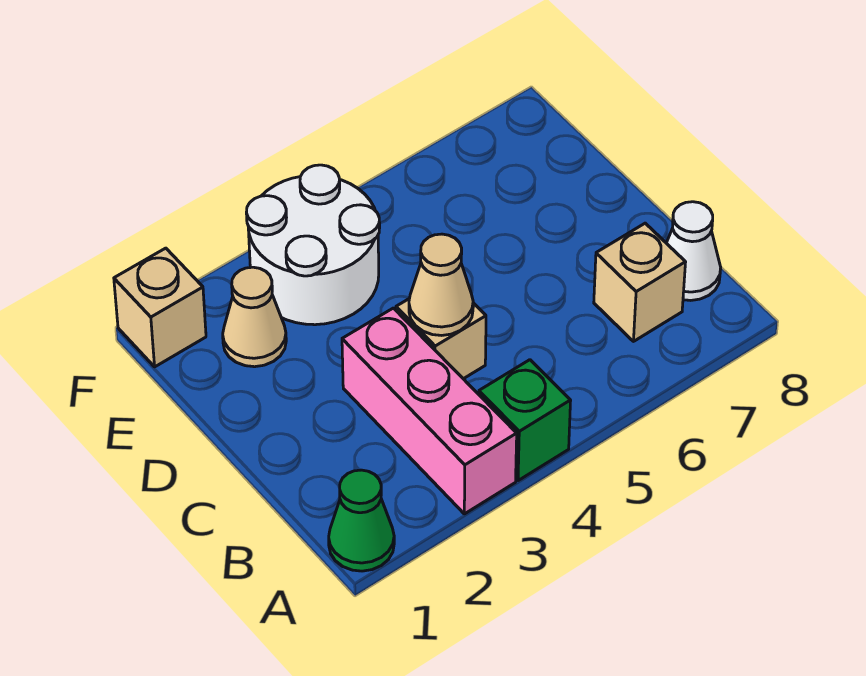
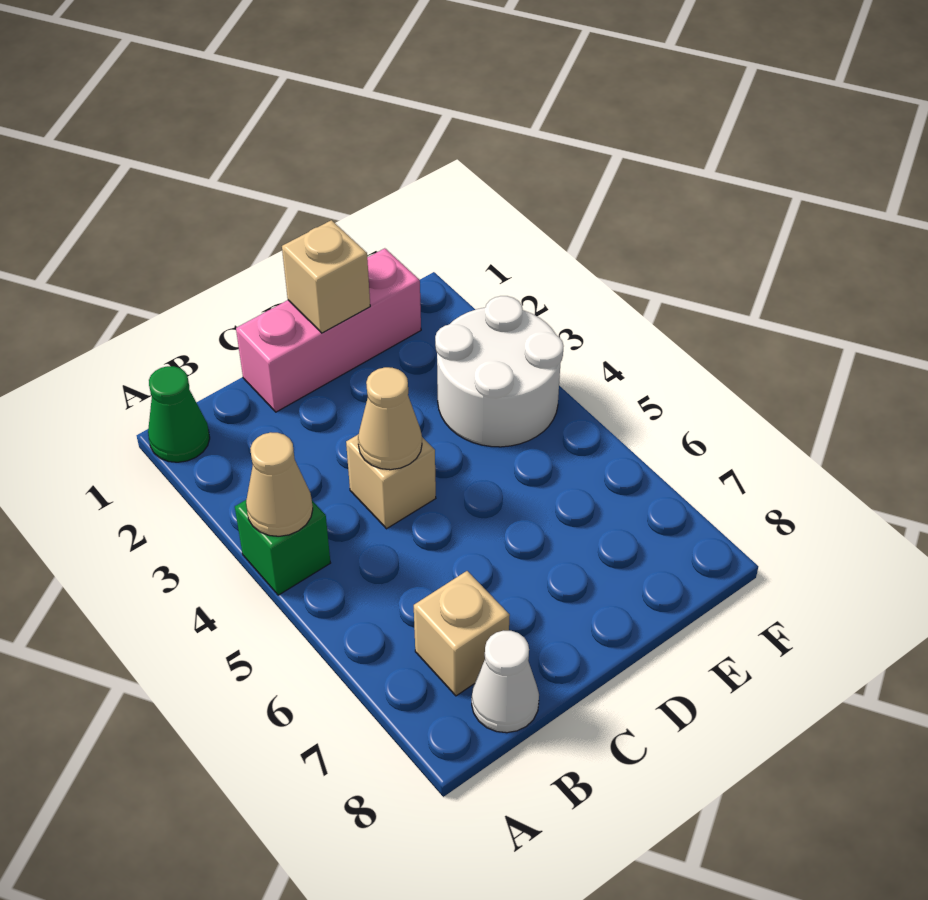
pink brick A3:C3 level 1 -> pink brick C1:E1 level 1
tan cone E2 level 1 -> tan cone A4 level 2
tan brick F1 level 1 -> tan brick D1 level 2

